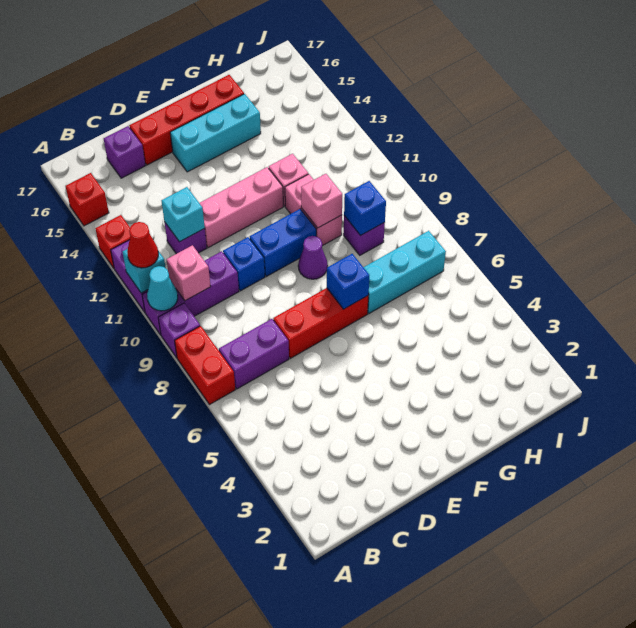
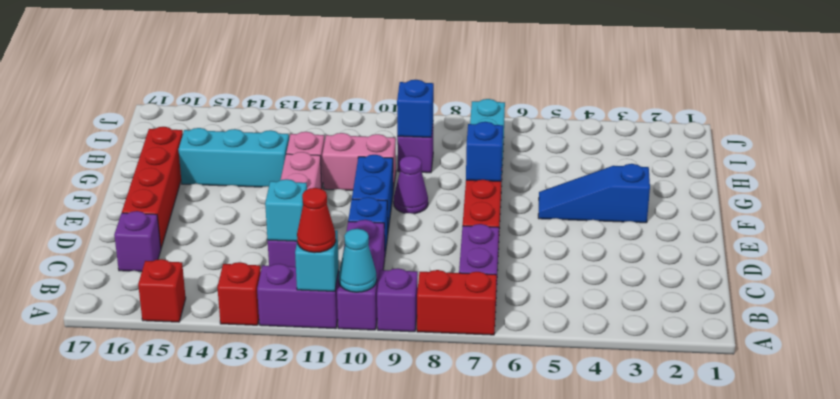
pink brick B10 level 2 -> none
cyan brick E15:G15 level 1 -> cyan brick G13:G15 level 1
none -> blue slope F3:F5 level 1 top 3
pink brick G10 level 2 -> none

